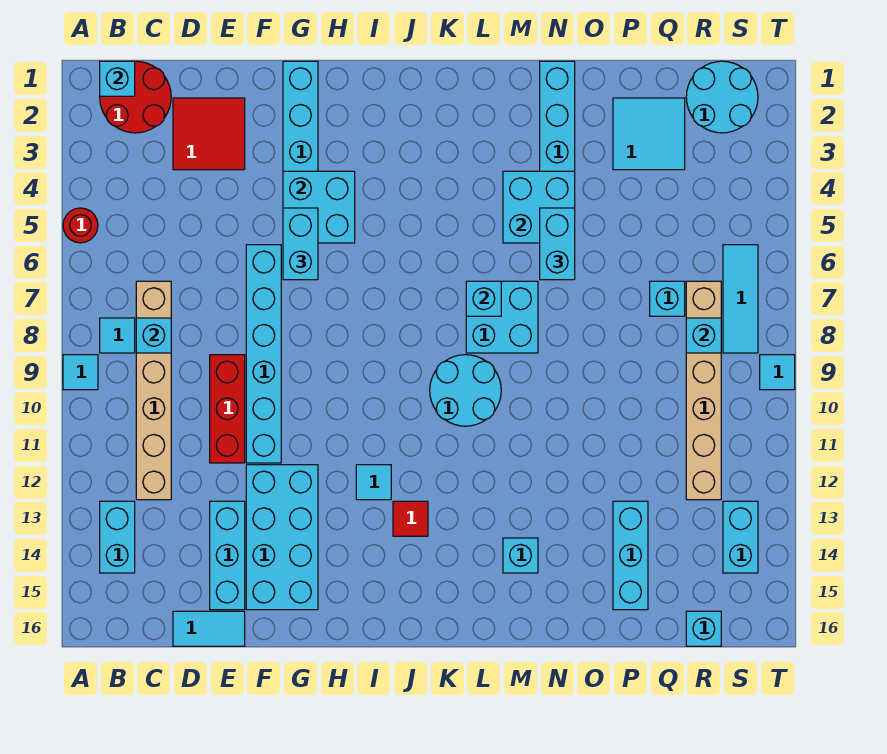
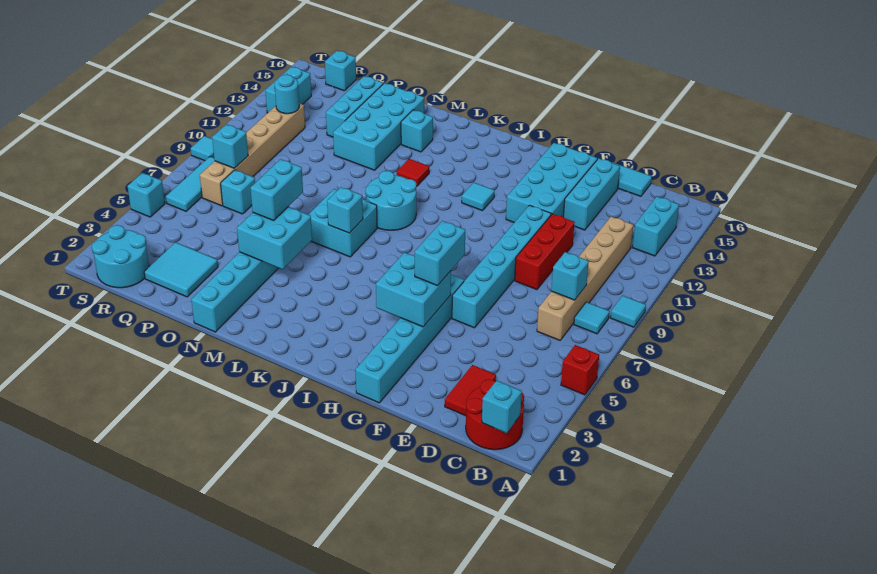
red round brick A5 level 1 -> red brick A5 level 1
red tile D2:E3 level 1 -> red tile D2:D3 level 1
red tile J13 level 1 -> red tile L12 level 1
none -> cyan brick N12:O15 level 1
none -> cyan round brick R12 level 2
none -> cyan brick T5 level 1

